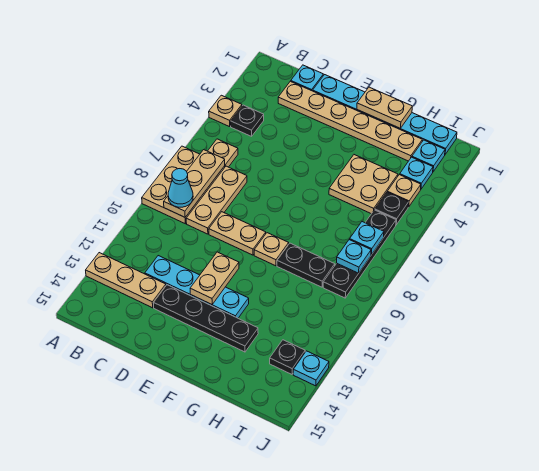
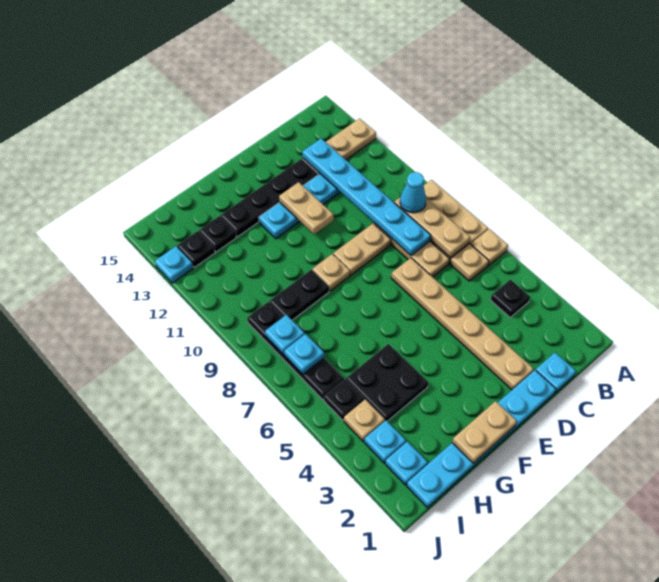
tan plate A4 level 1 -> tan plate A6 level 1
tan plate C2:H2 level 1 -> tan plate D2:D7 level 1
none -> cyan plate C8:C13 level 2
tan plate G4:H5 level 1 -> black plate G4:H5 level 1
none -> black plate H13 level 1

